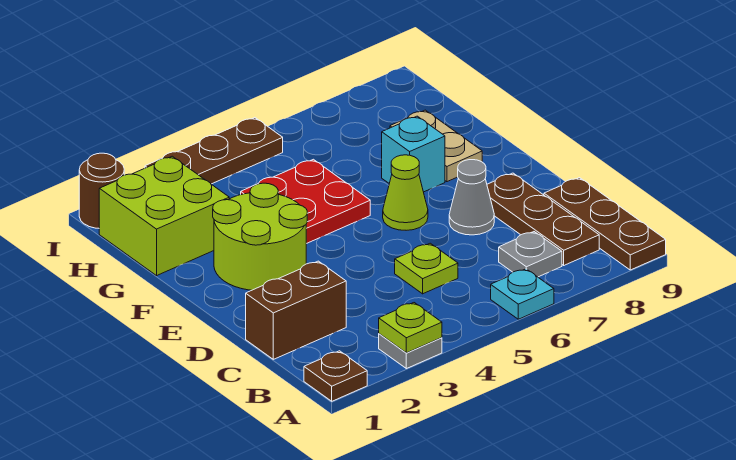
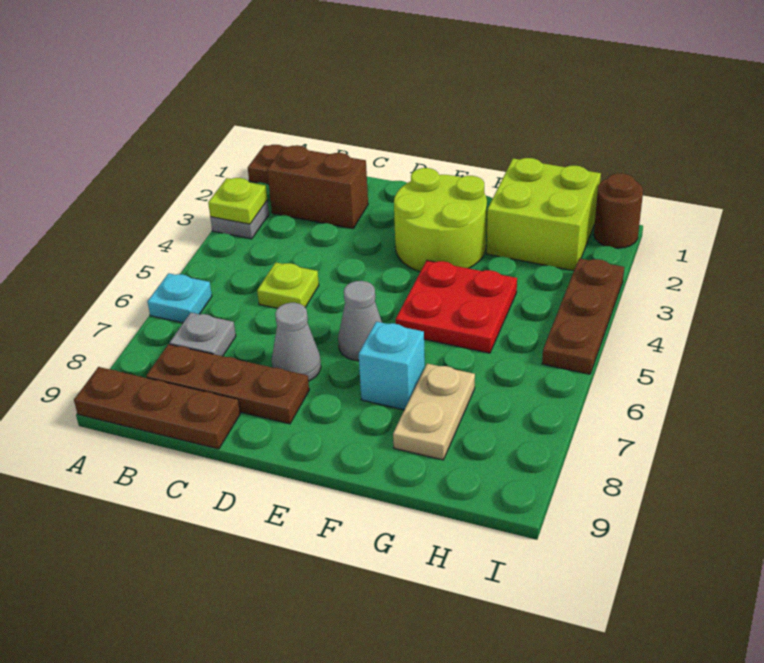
brown brick C1:C2 level 1 -> brown brick B2:C2 level 1
lime cone E6 level 1 -> grey cone E6 level 1
tan plate F8:G8 level 1 -> tan plate G7:G8 level 1

